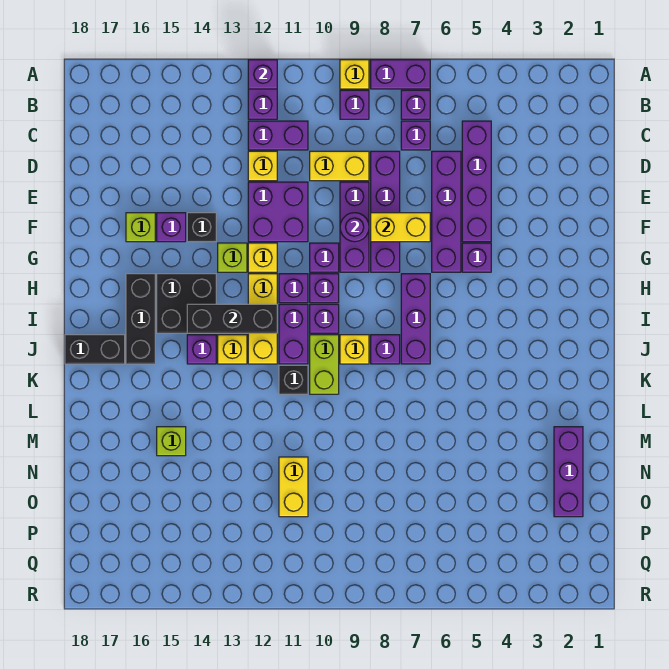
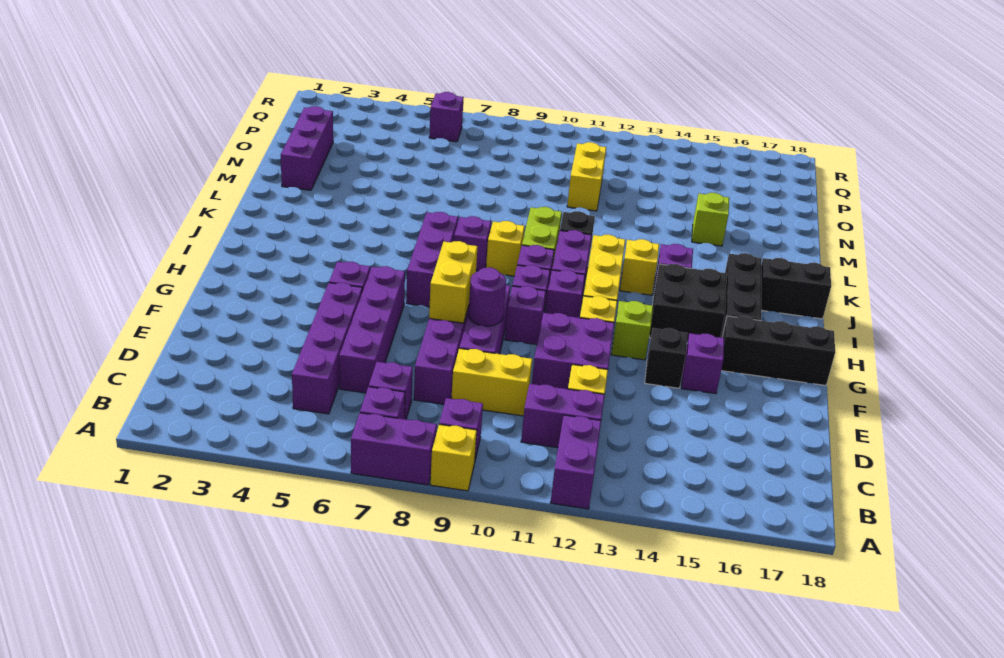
purple brick A12 level 2 -> purple brick Q6 level 1
yellow brick F7:F8 level 2 -> yellow brick F8:G8 level 2
lime brick F16 level 1 -> none
black brick I12:I14 level 2 -> black brick G16:G18 level 1

